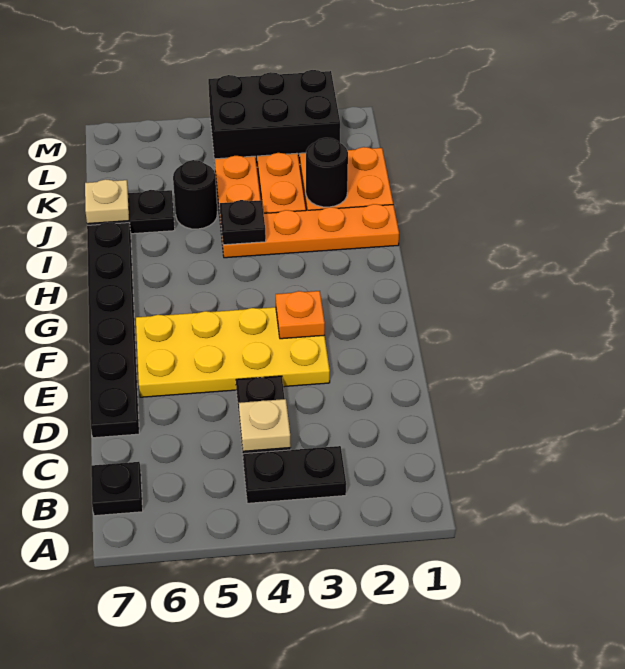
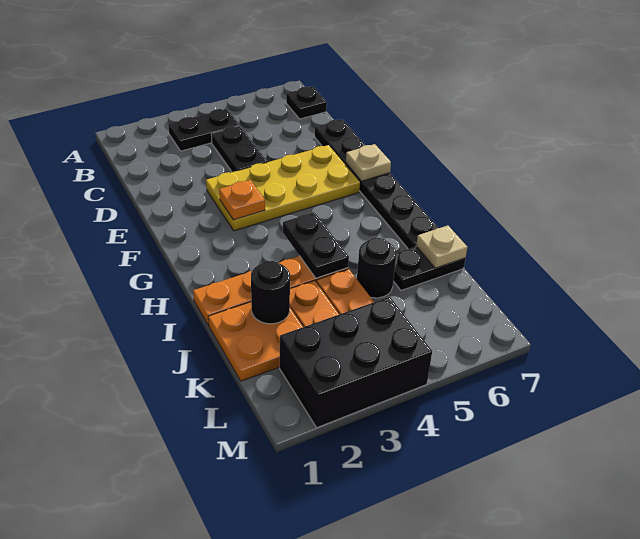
tan plate C4 level 2 -> tan plate F7 level 2
black plate I4 level 2 -> black plate H4:I4 level 2

